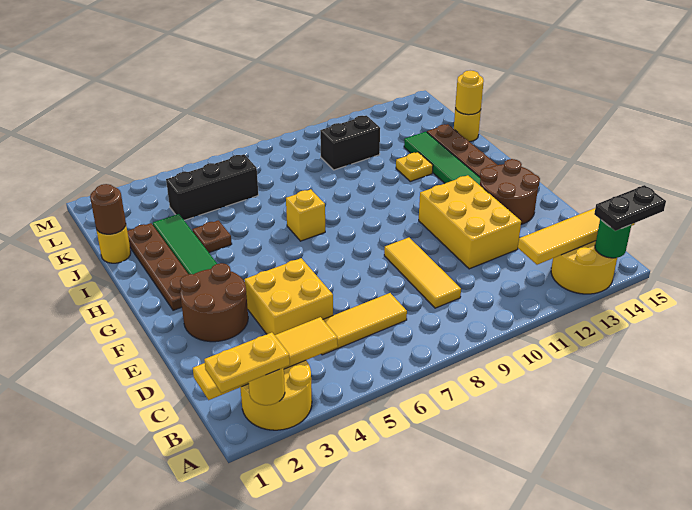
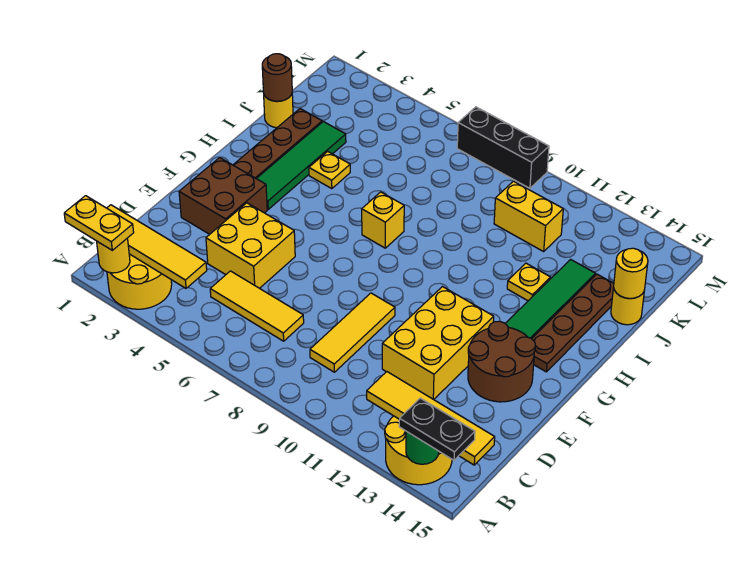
brown round brick E2:F3 level 1 -> brown brick E2:F3 level 1
brown plate I4 level 1 -> yellow plate I4 level 1
black brick K4:K6 level 1 -> black brick M7:M9 level 1
black brick K10:K11 level 1 -> yellow brick K10:K11 level 1

